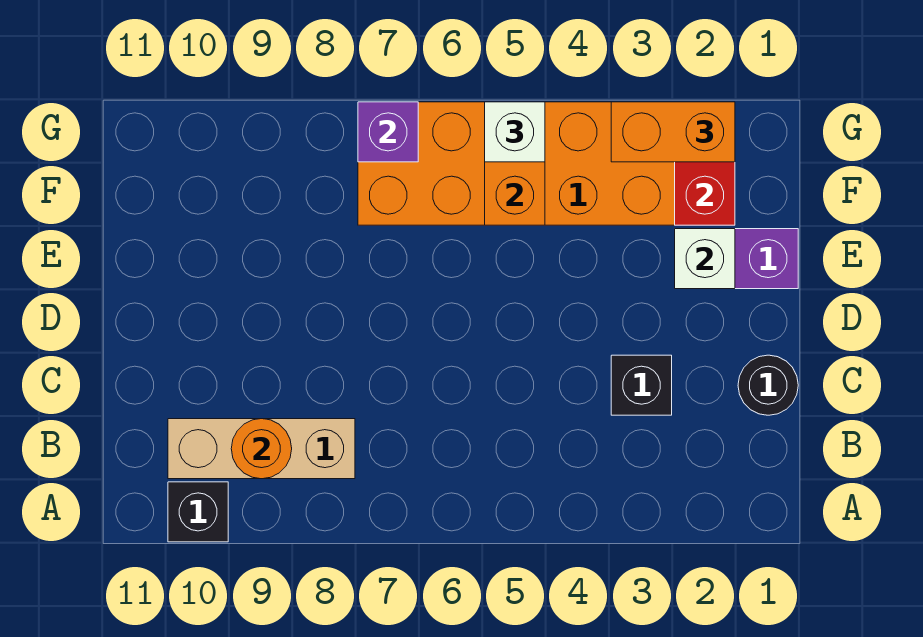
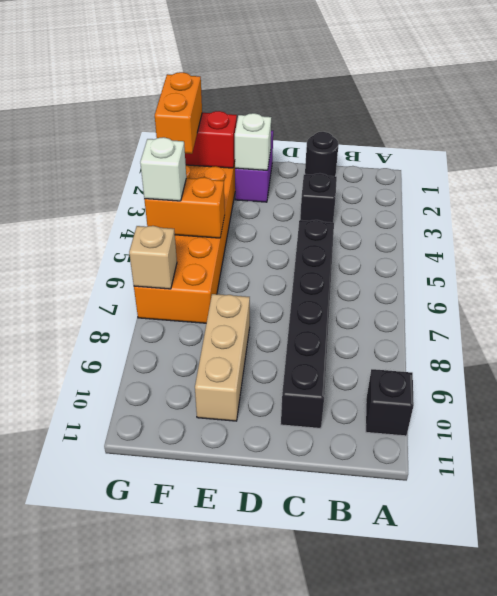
tan brick B8:B10 level 1 -> tan brick E8:E10 level 1
orange round brick B9 level 2 -> none
none -> black brick C5:C10 level 1
purple brick G7 level 2 -> tan brick G7 level 2

